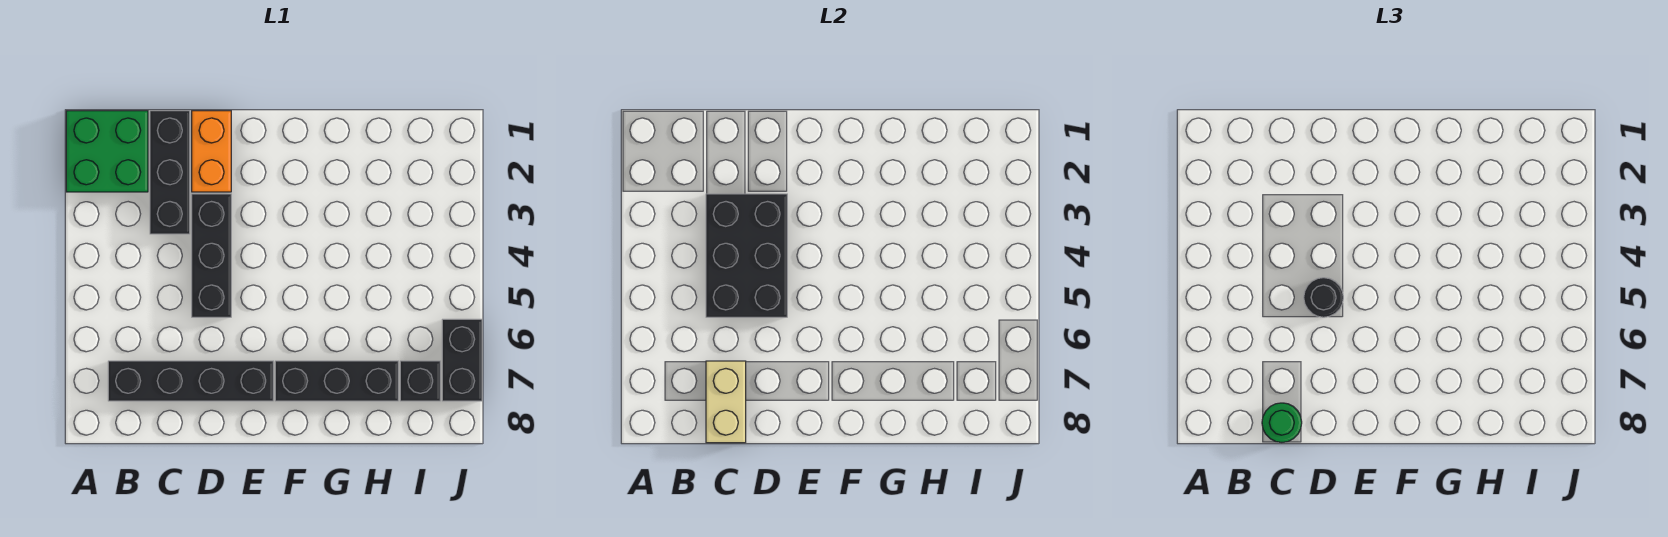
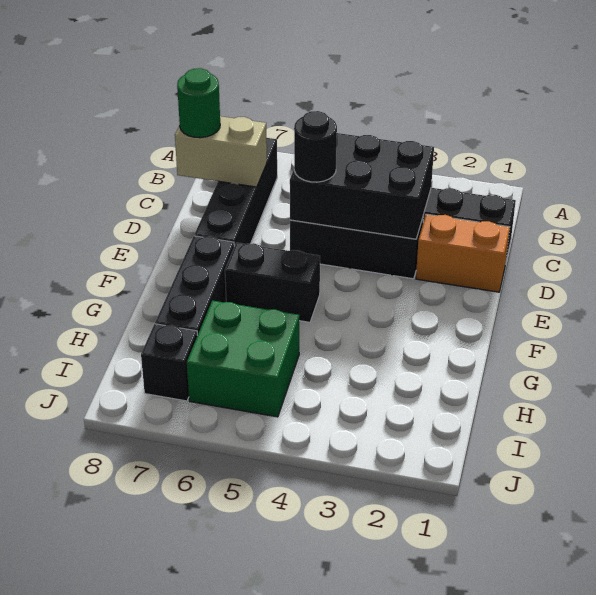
green brick A1:B2 level 1 -> green brick H5:I6 level 1
black brick J6:J7 level 1 -> black brick F5:F6 level 1

